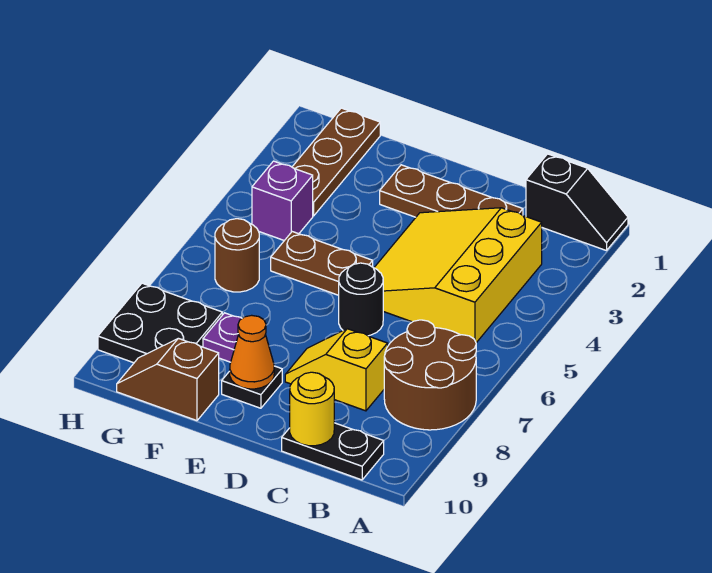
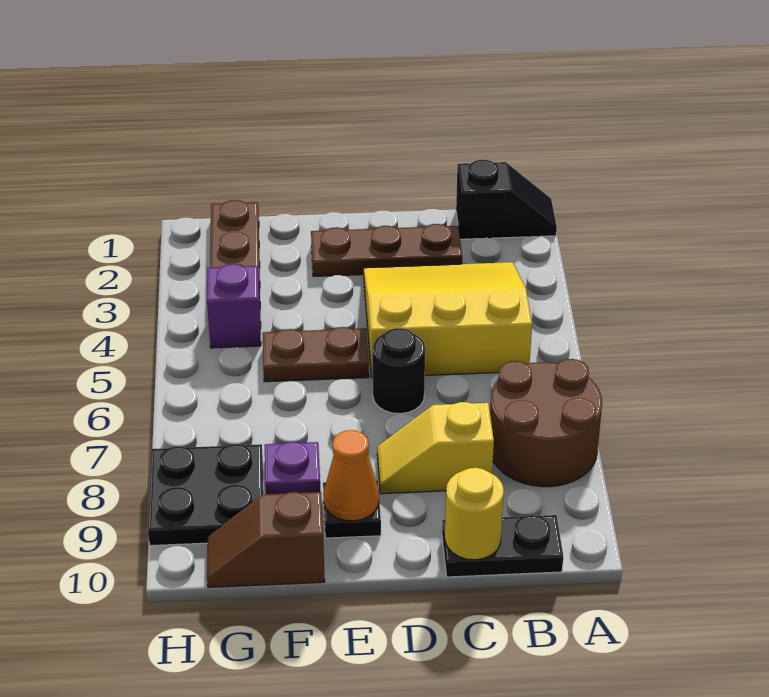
yellow slope B3:D5 level 1 top B -> yellow slope B3:D5 level 1 top 5
brown round brick G6 level 1 -> none

